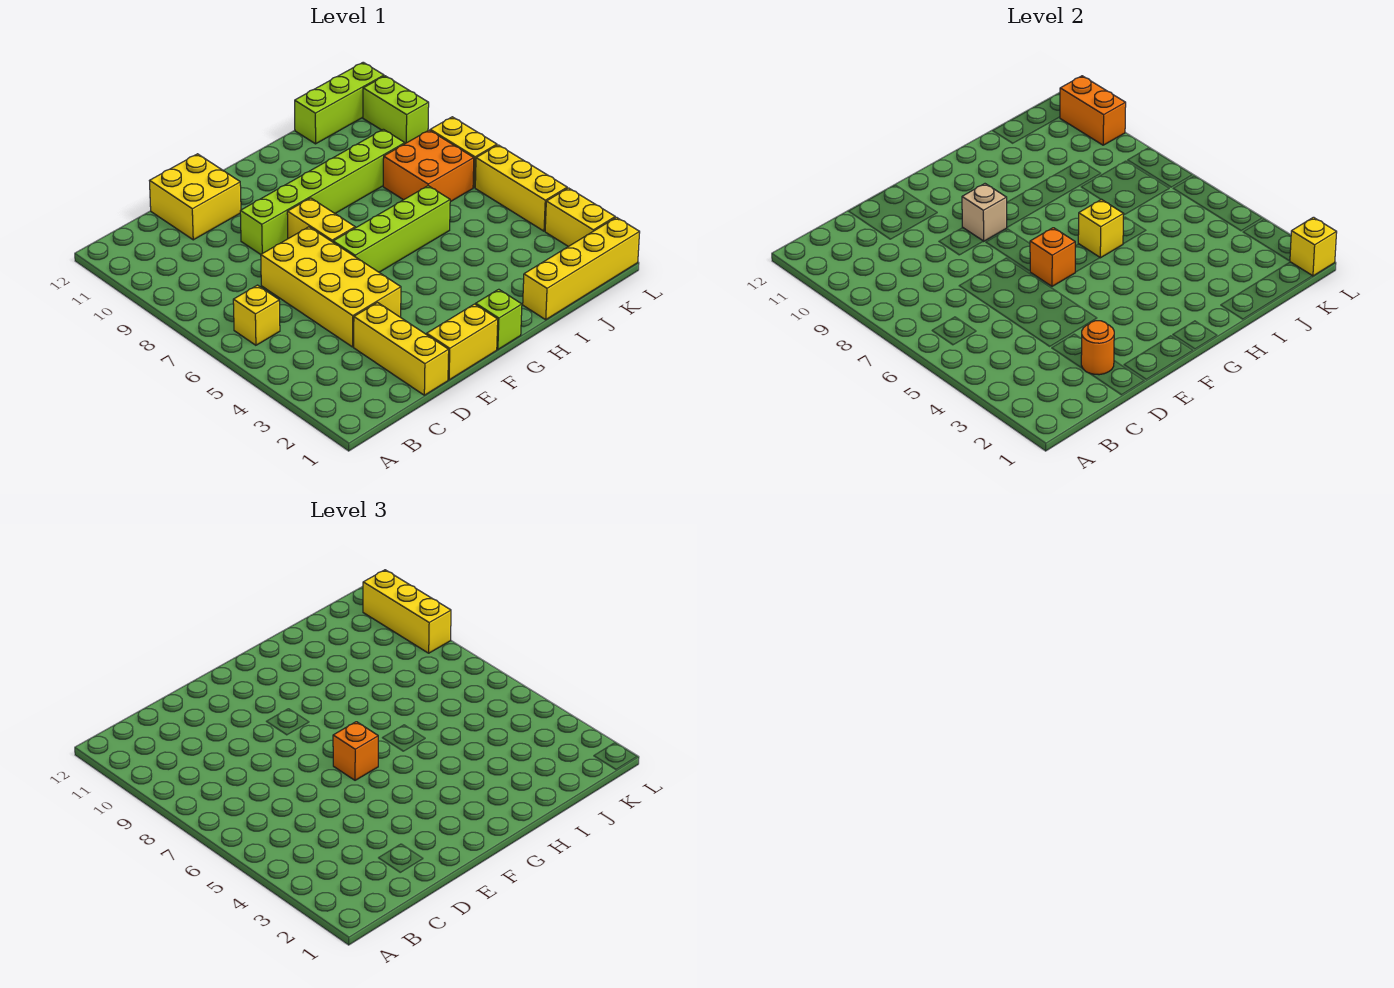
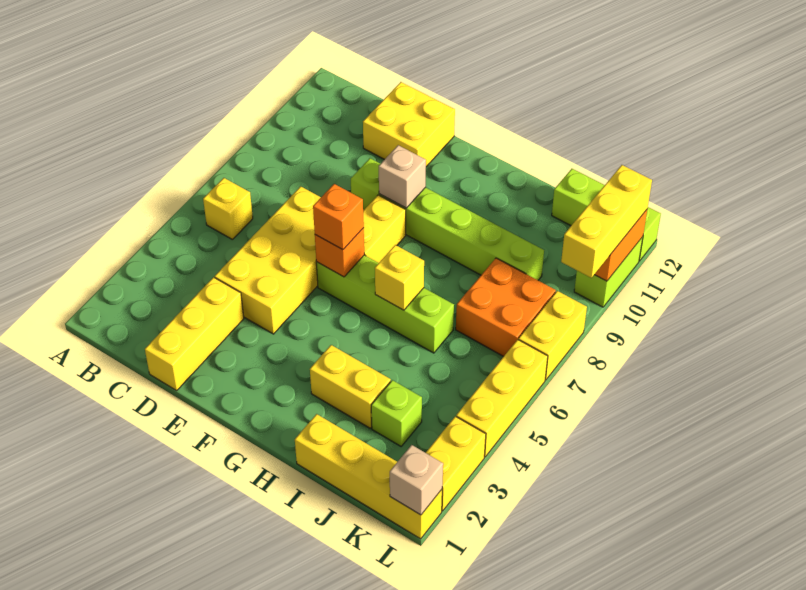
orange round brick D2 level 2 -> none
yellow brick E1:F1 level 1 -> yellow brick H3:I3 level 1
lime brick G1 level 1 -> lime brick J3 level 1
yellow brick L1 level 2 -> tan brick L1 level 2

